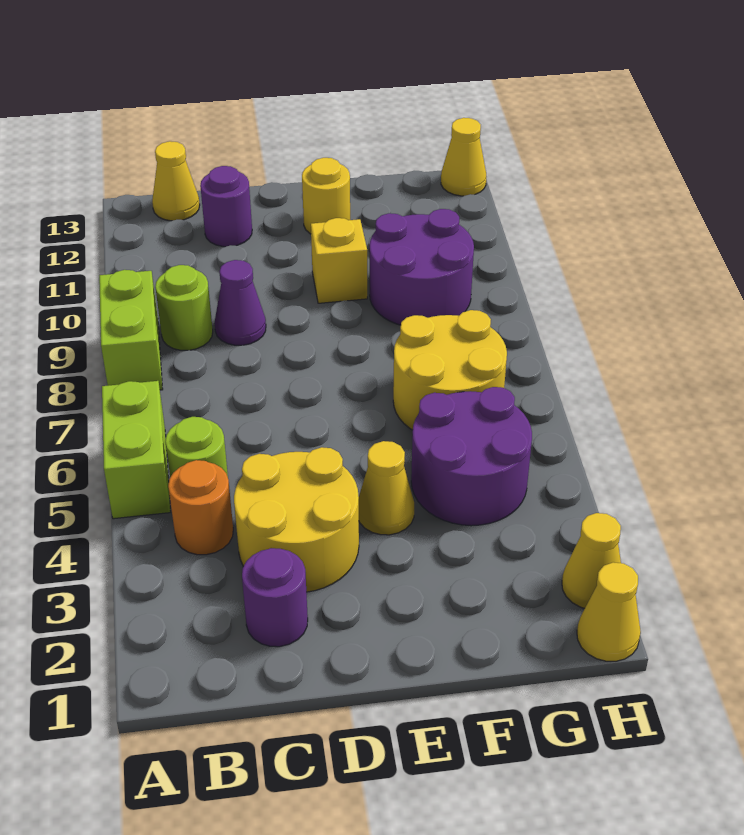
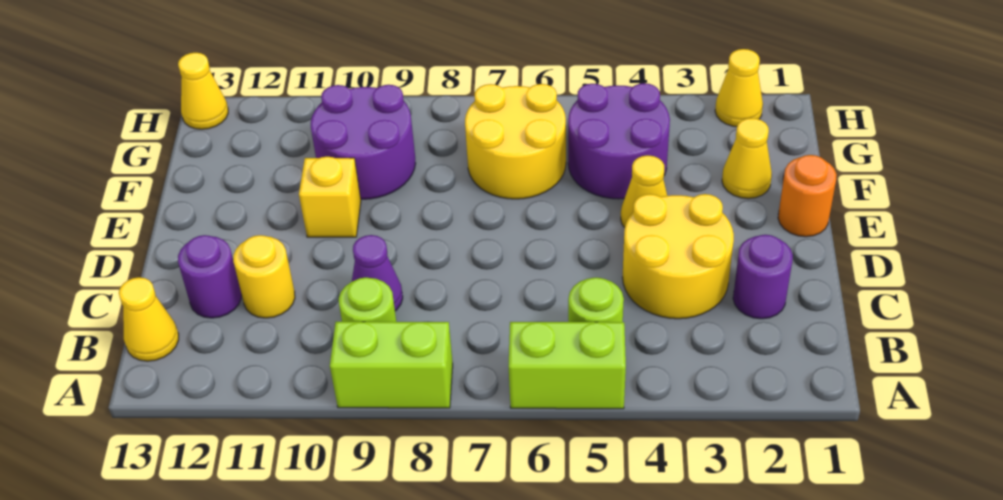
orange round brick B4 level 1 -> orange round brick E1 level 1
yellow round brick E12 level 1 -> yellow round brick C11 level 1
yellow cone H1 level 1 -> yellow cone F2 level 1

